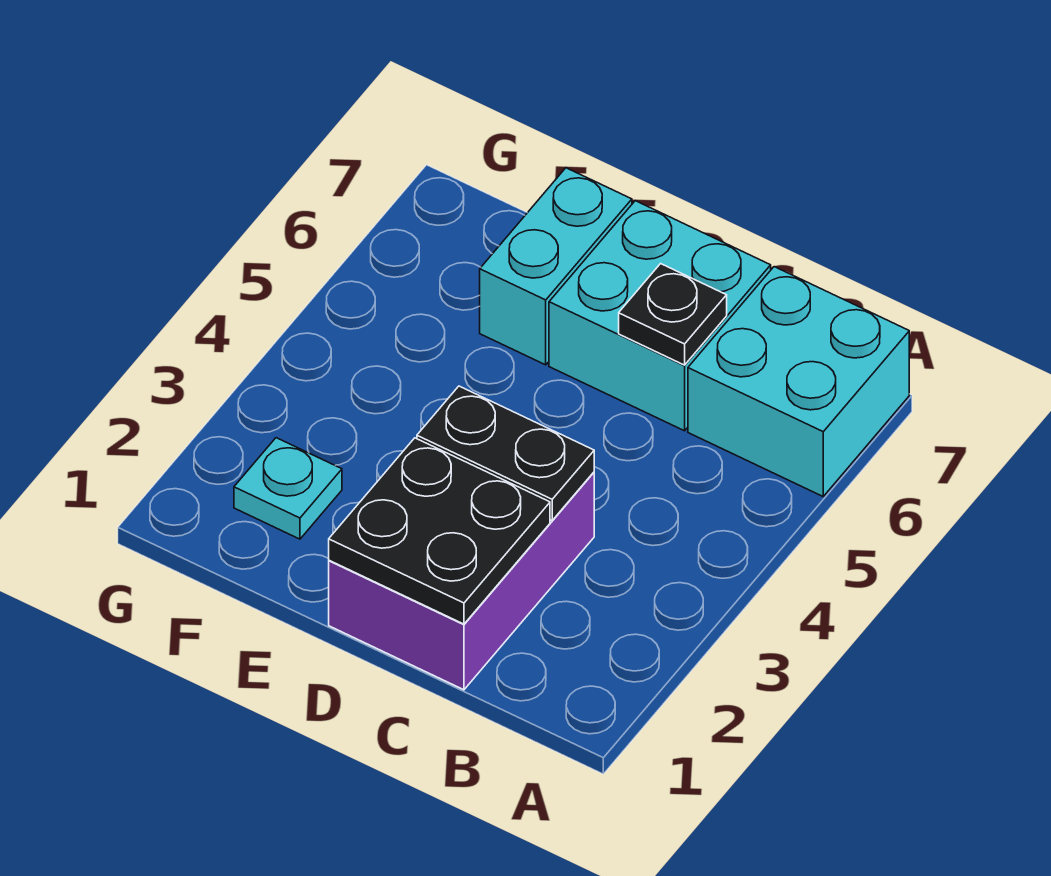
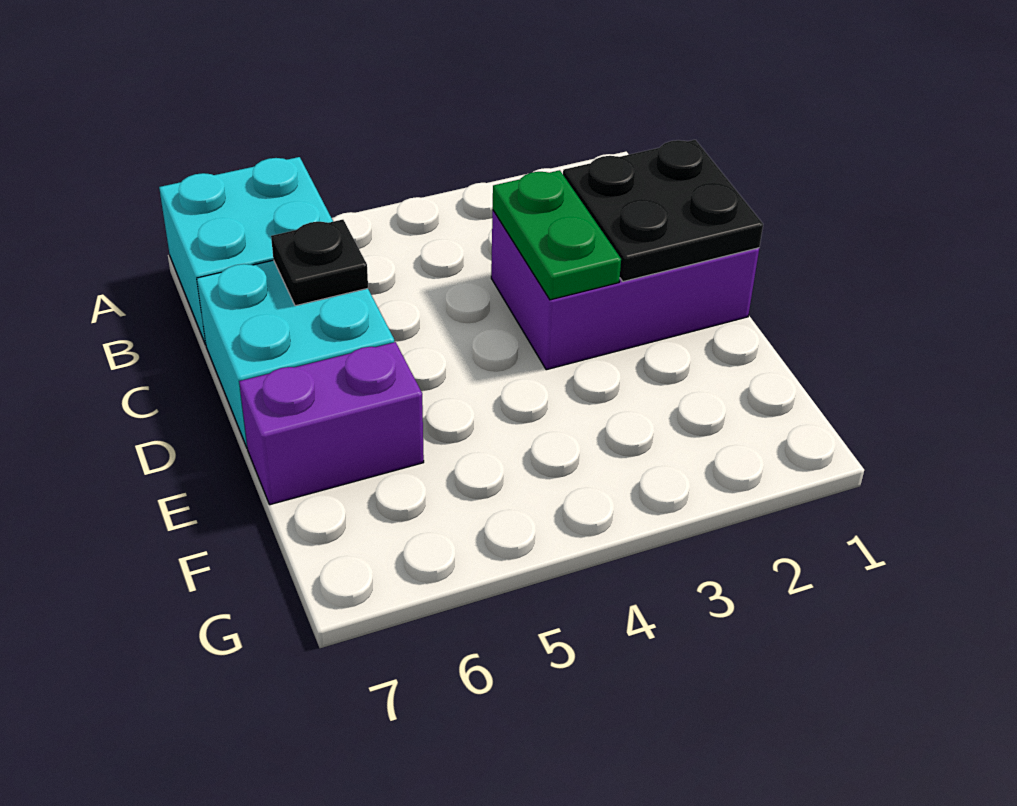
black plate C3:D3 level 2 -> green plate C3:D3 level 2
cyan brick E6:E7 level 1 -> purple brick E6:E7 level 1
cyan plate F2 level 1 -> none

